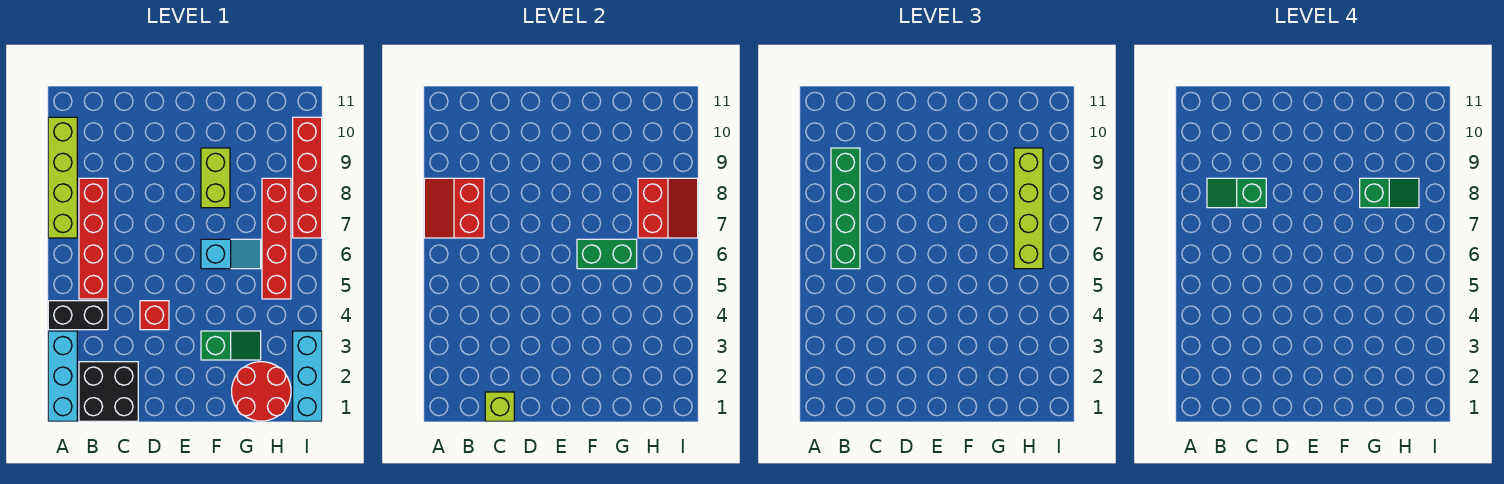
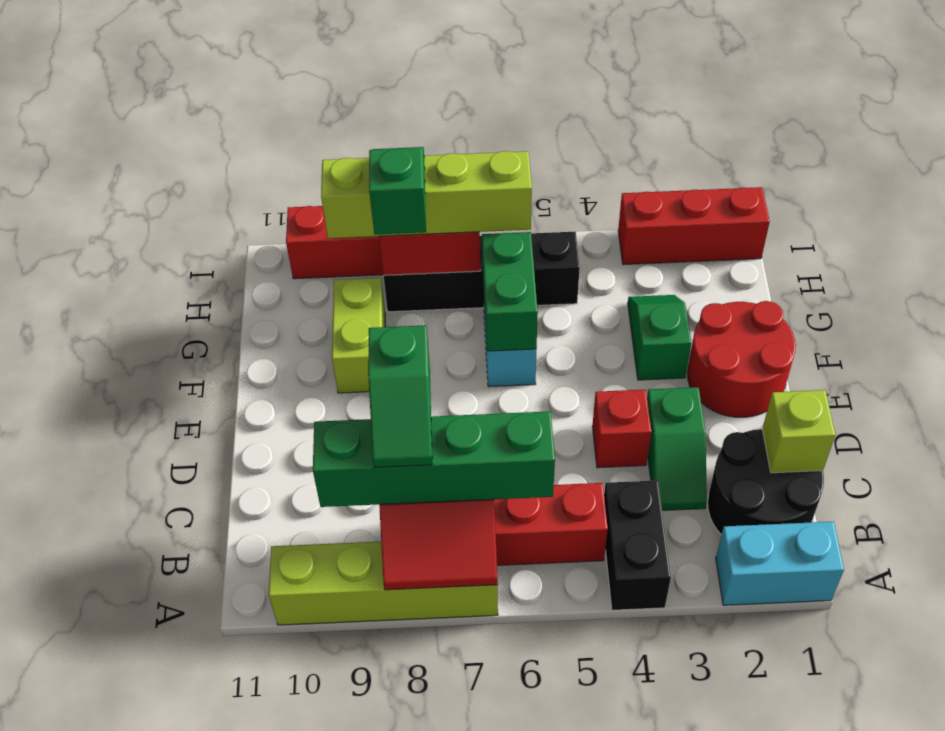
cyan brick A1:A3 level 1 -> cyan brick A1:A2 level 1
black brick B1:C2 level 1 -> black round brick B1:C2 level 1
none -> green slope C3:D3 level 1 top D
lime brick F8:F9 level 1 -> lime brick F9:G9 level 1
red round brick G1:H2 level 1 -> red round brick E1:F2 level 1
red brick H5:H8 level 1 -> black brick H5:H8 level 1
cyan brick I1:I3 level 1 -> red brick I1:I3 level 1

